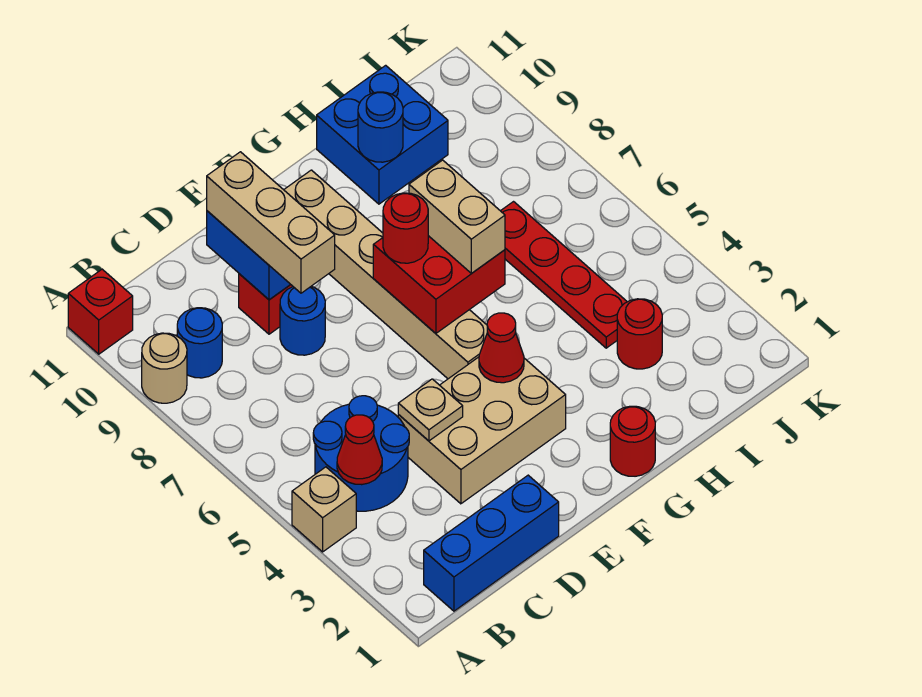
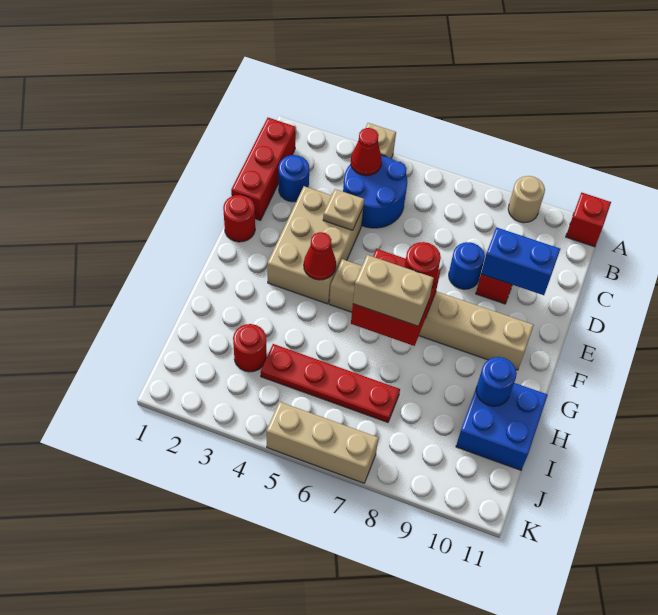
blue brick B1:D1 level 1 -> red brick B1:D1 level 1
blue round brick B9 level 1 -> blue round brick C2 level 1
tan brick D8:D10 level 3 -> tan brick K5:K7 level 1
red round brick G1 level 1 -> red round brick E1 level 1

